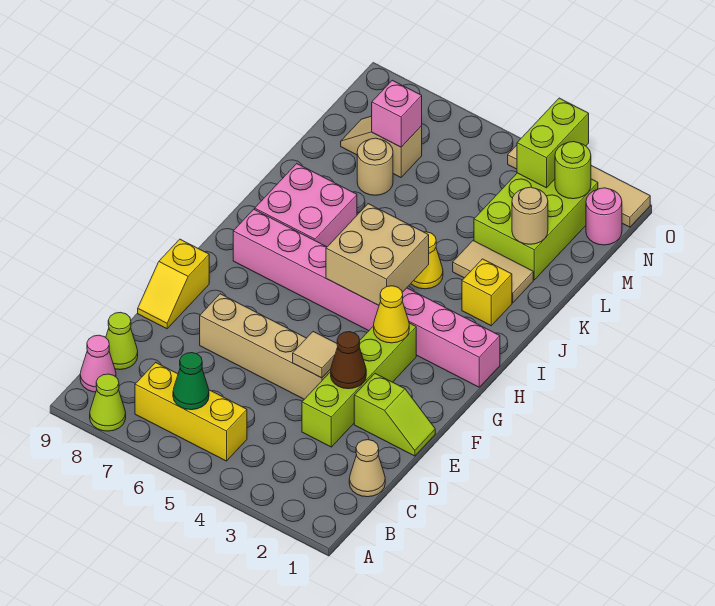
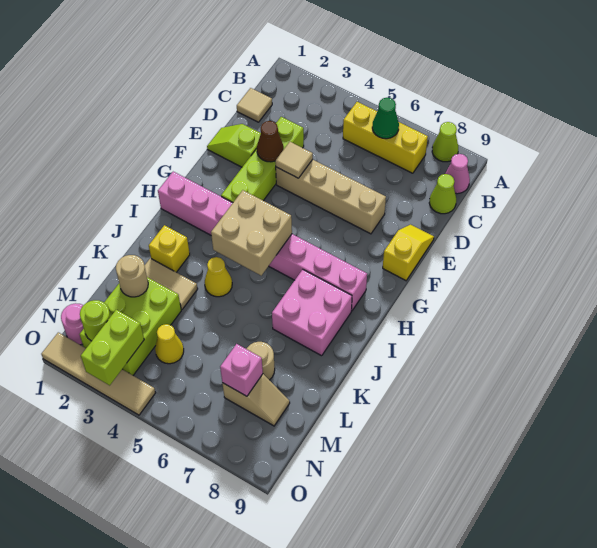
tan cone C1 level 1 -> tan tile C1 level 1
yellow cone G3 level 2 -> yellow cone M4 level 1

